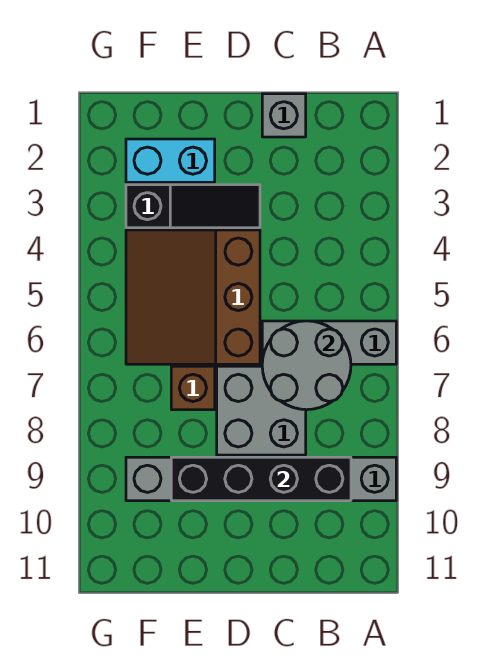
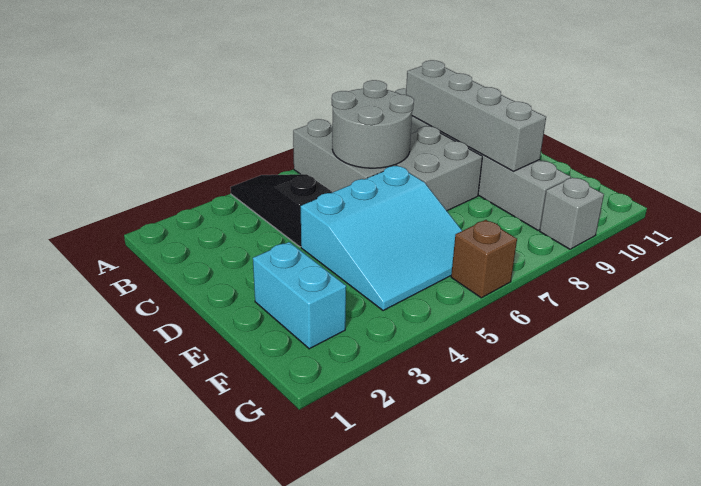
black brick B9:E9 level 2 -> grey brick B9:E9 level 2
grey brick C1 level 1 -> grey brick G9 level 1
black slope D3:F3 level 1 top F -> black slope A4:C4 level 1 top C
brown slope D4:F6 level 1 top D -> cyan slope D4:F6 level 1 top D
brown brick E7 level 1 -> brown brick G6 level 1

